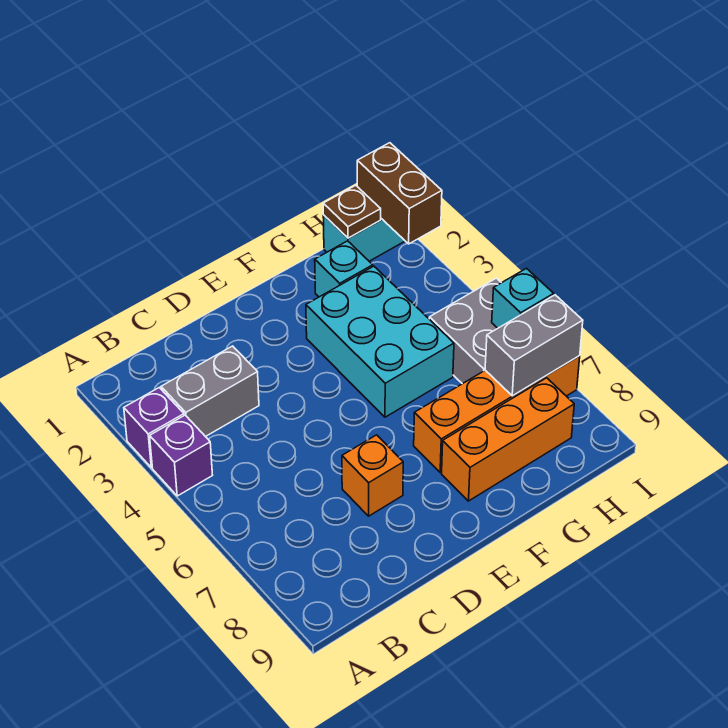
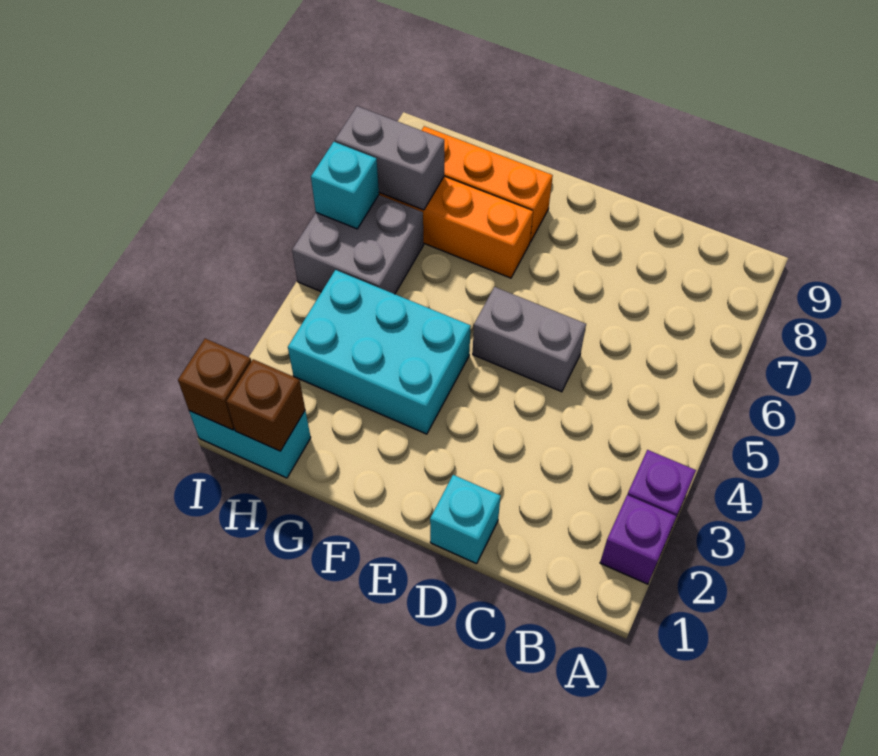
purple brick A4 level 1 -> purple brick A2 level 1
grey brick B3:C3 level 1 -> grey brick D5:E5 level 1
orange brick D7 level 1 -> none
cyan brick F3:G5 level 1 -> cyan brick F3:H4 level 1
cyan brick G2 level 1 -> cyan brick D1 level 1
brown plate H1 level 2 -> brown brick H1 level 2
brown brick I1:I2 level 2 -> brown brick I1 level 2

